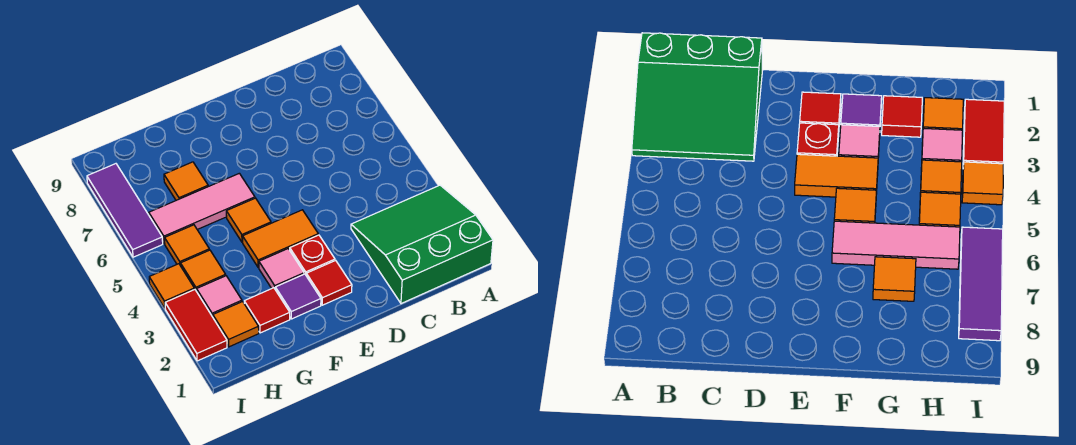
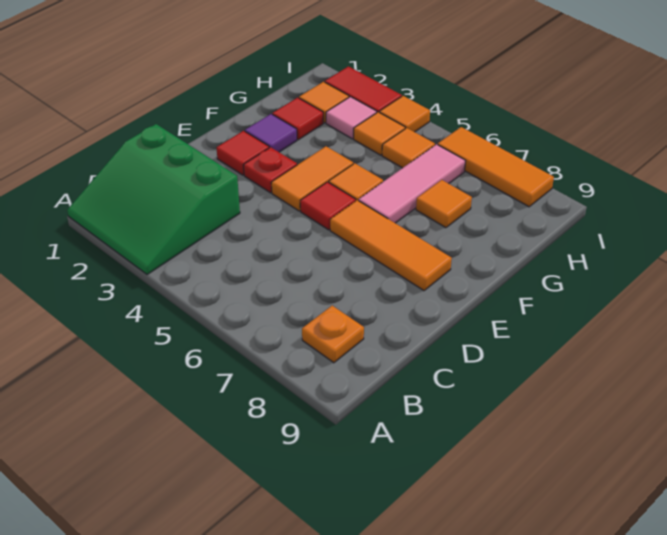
green slope A1:C3 level 1 top 1 -> green slope A1:C3 level 1 top C
none -> orange plate B8 level 1
none -> red tile E5 level 1
none -> orange tile E6:E8 level 1
pink tile F3 level 1 -> none
purple tile I6:I8 level 1 -> orange tile I6:I8 level 1

